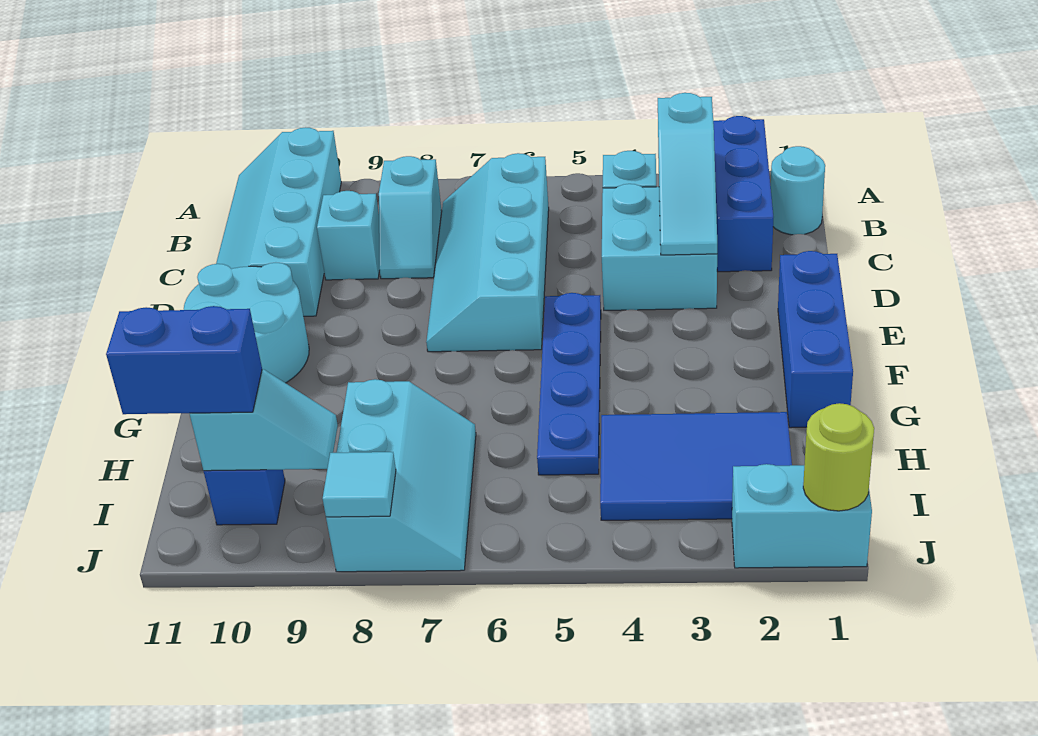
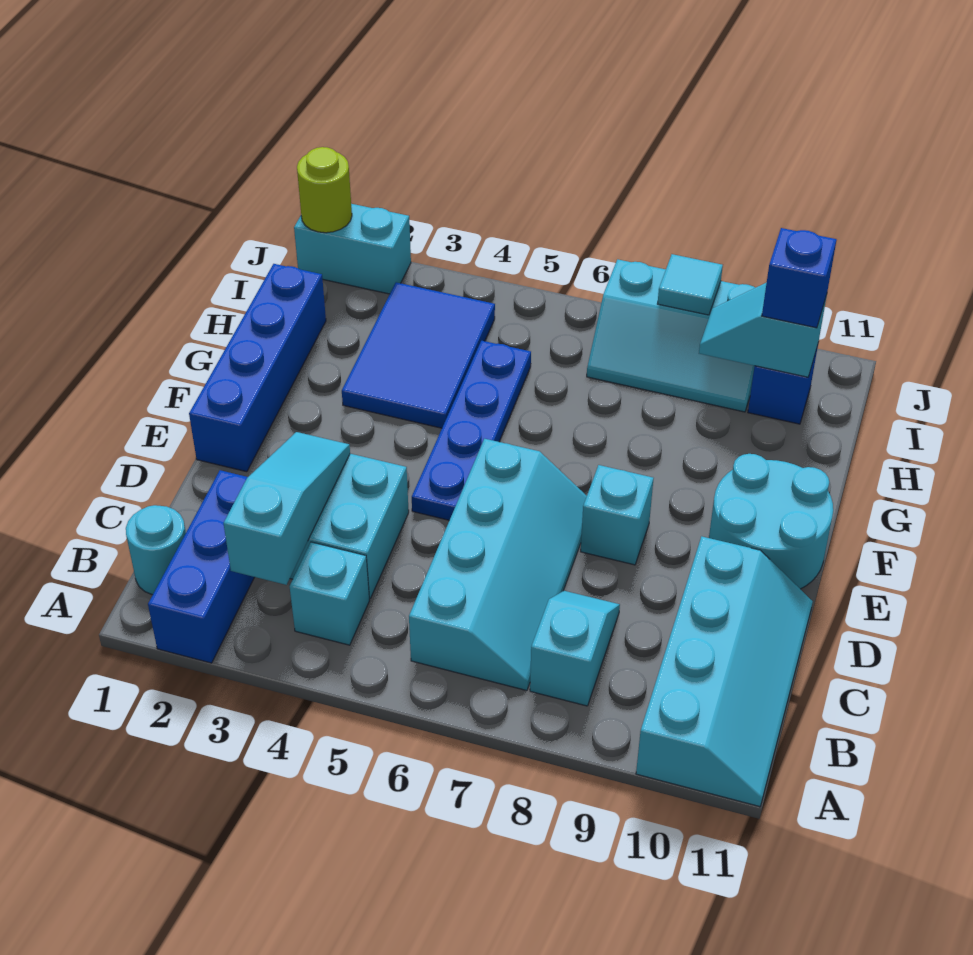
cyan brick C9 level 1 -> cyan brick E8 level 1
blue brick E1:G1 level 1 -> blue brick E1:H1 level 1
blue tile H2:I4 level 1 -> blue tile G3:I4 level 1
cyan slope H7:J8 level 1 top 8 -> cyan slope I7:J9 level 1 top J
blue brick I10:I11 level 3 -> blue brick I10 level 3

